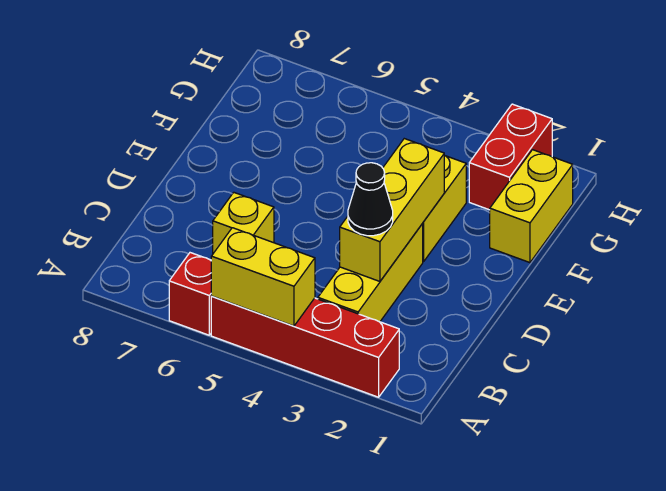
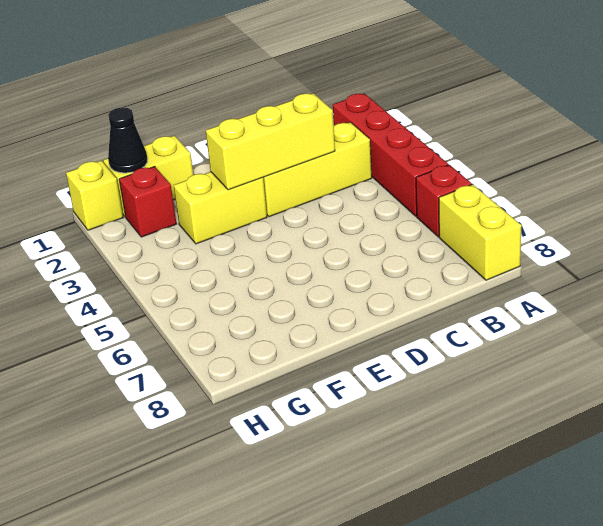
yellow brick A4:A5 level 2 -> yellow brick A7:A8 level 1
black cone C3 level 3 -> black cone G1 level 2
yellow brick C6 level 1 -> yellow brick H1 level 1
red brick G2:H2 level 1 -> red brick G2 level 1

